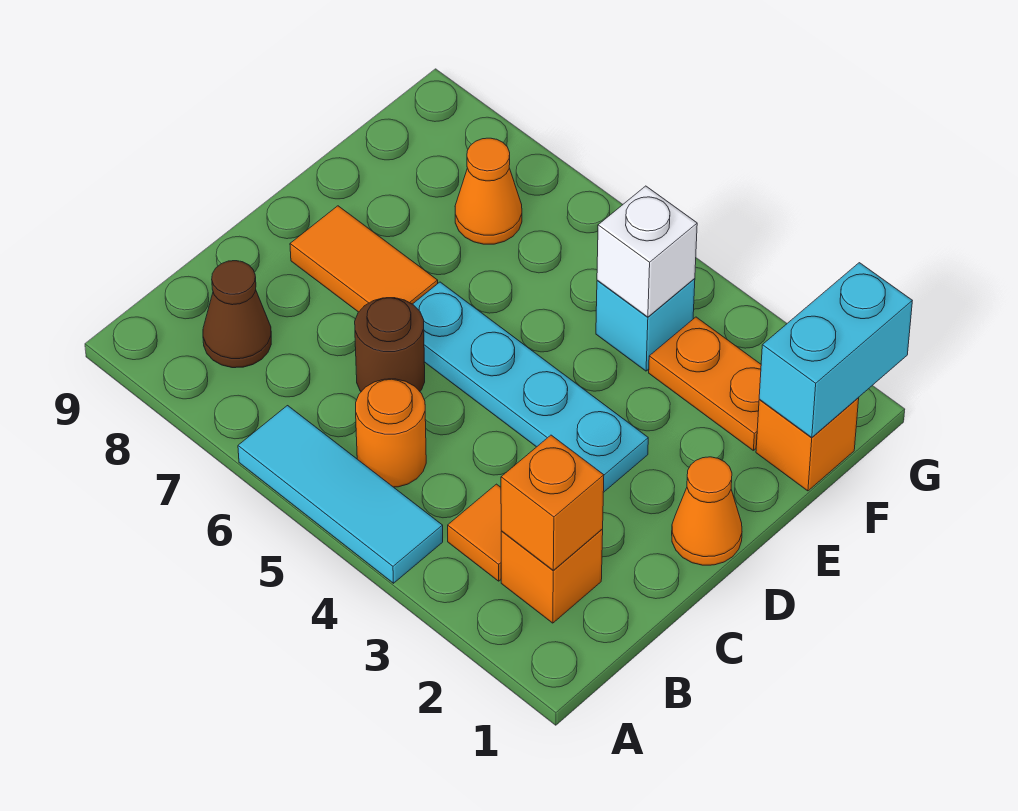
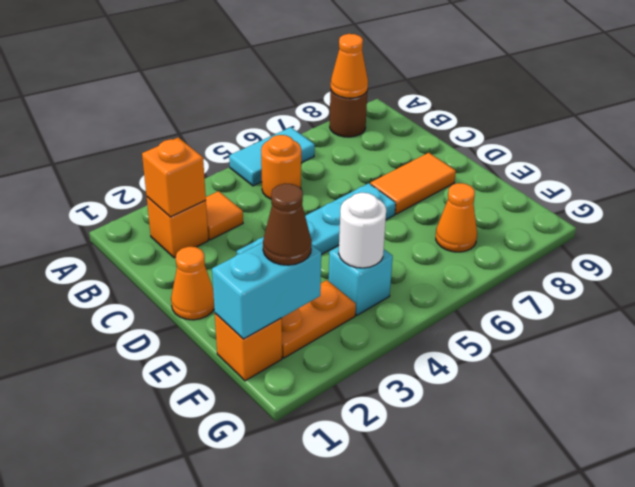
cyan tile A4:A6 level 1 -> cyan tile A5:A6 level 1
none -> orange cone A8 level 2
brown cone B8 level 1 -> brown cone F2 level 3
brown round brick C6 level 1 -> brown round brick A8 level 1
cyan brick F1:G1 level 2 -> cyan brick F1:F2 level 2
white brick F4 level 2 -> white round brick F4 level 2

